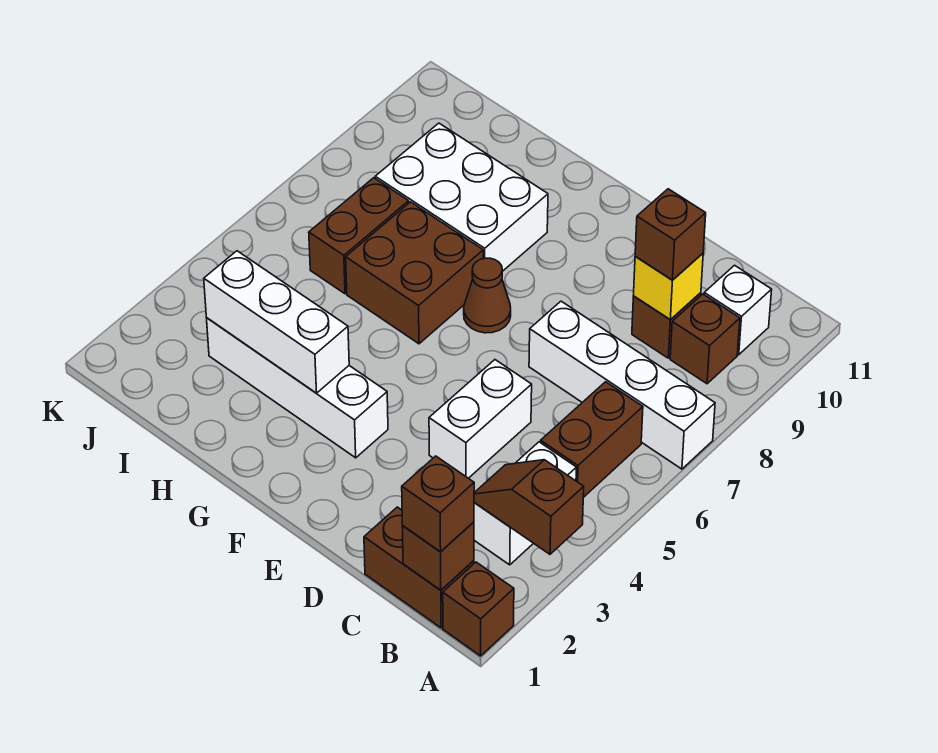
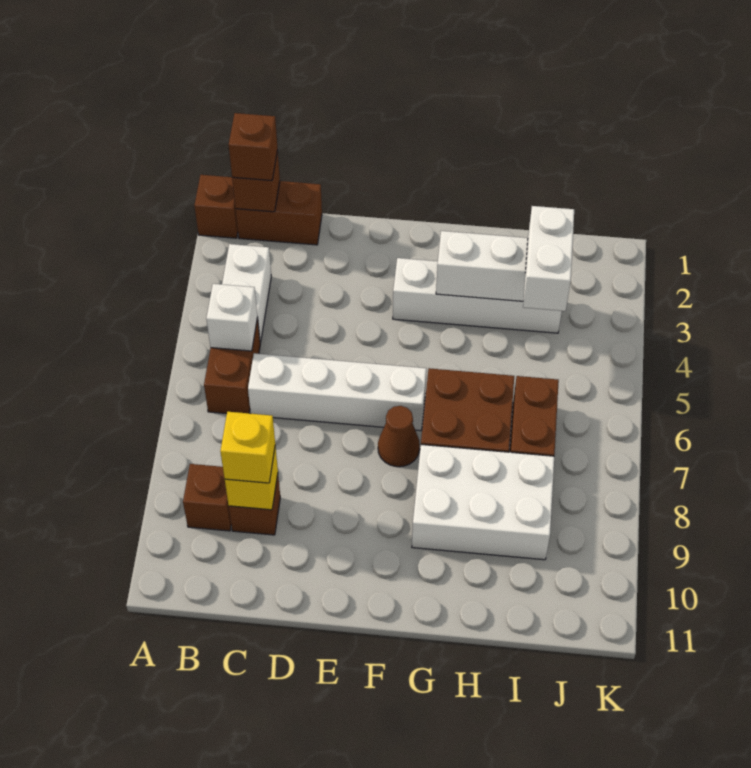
brown slope A3:B3 level 2 top A -> none
white brick A7:D7 level 1 -> white brick C6:F6 level 1
white brick B10 level 1 -> white brick B5 level 2
brown brick C9 level 3 -> yellow brick C9 level 3
white brick D4:D5 level 1 -> white brick I3:I4 level 3

